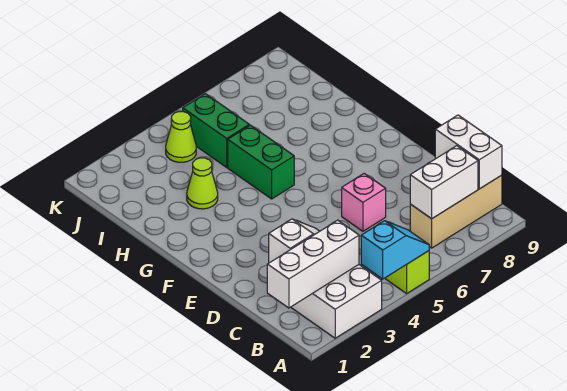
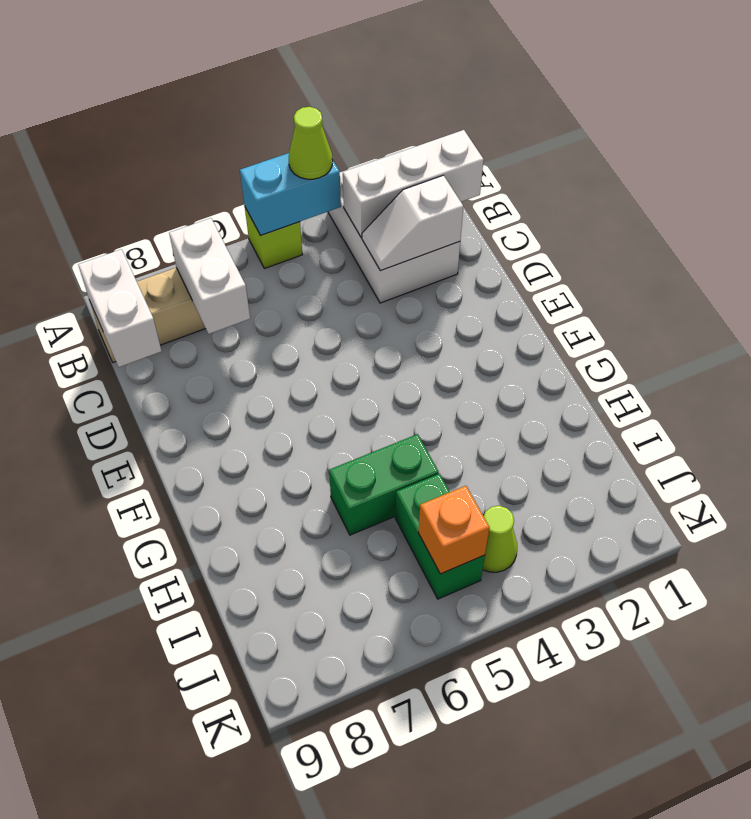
cyan slope A4:A5 level 2 top 4 -> cyan brick A4:A5 level 2
white brick B7:B8 level 2 -> white brick B7:C7 level 2
pink brick D6 level 1 -> none
green brick G5:H5 level 1 -> green brick H5:H6 level 1
lime cone H3 level 1 -> lime cone A4 level 3
none -> orange brick J5 level 2

